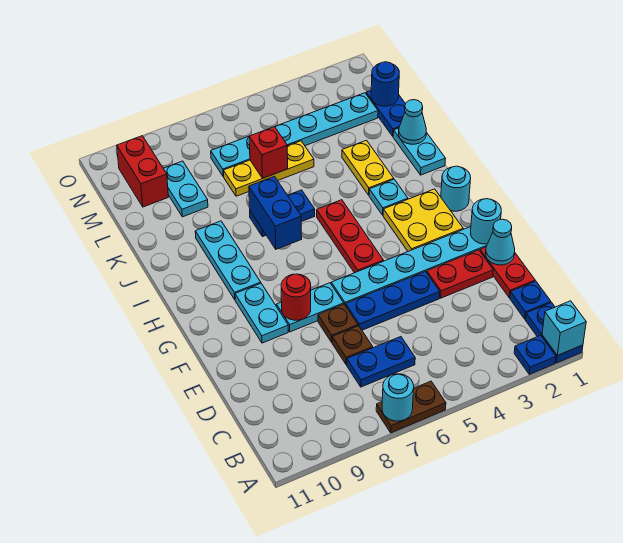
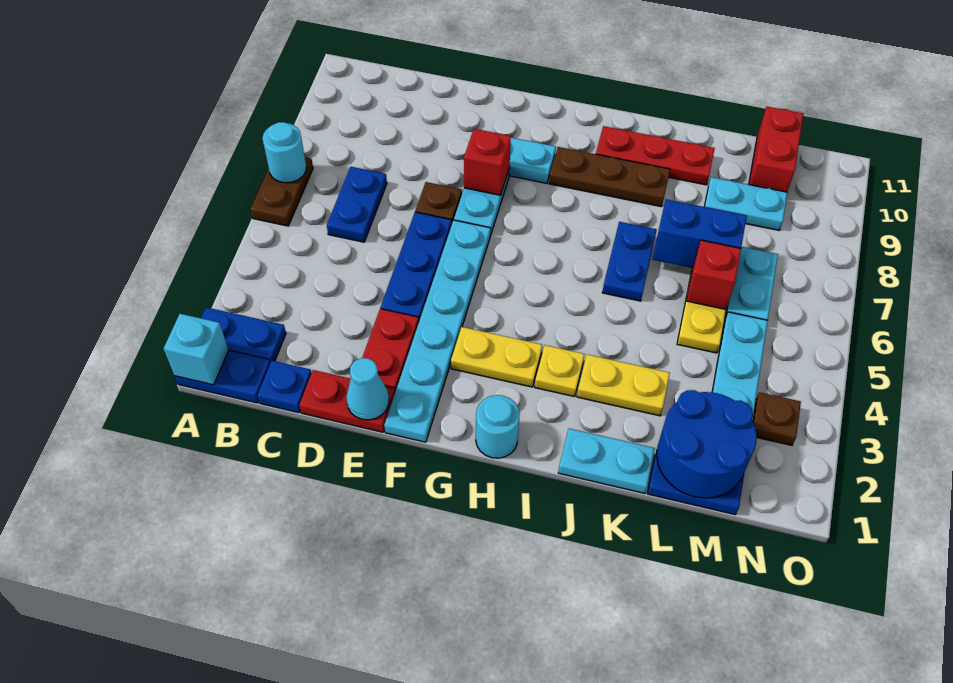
blue plate A2 level 1 -> blue plate A2:B2 level 1
brown plate D7 level 1 -> brown plate N3 level 1
cyan round brick F1 level 2 -> none
red round brick F8 level 2 -> red brick F8 level 2
yellow plate G2:H3 level 1 -> yellow plate G3:H3 level 1
red plate G5:I5 level 1 -> red plate I10:K10 level 1
cyan plate H9:J9 level 1 -> brown plate H9:J9 level 1
cyan plate I3 level 1 -> yellow plate I3 level 1
blue brick I7:J7 level 2 -> blue brick K7:L7 level 2
cyan cone K1 level 2 -> none
blue round brick M1 level 2 -> blue round brick L1:M2 level 2
red brick M10:N10 level 1 -> red brick M10:M11 level 1

